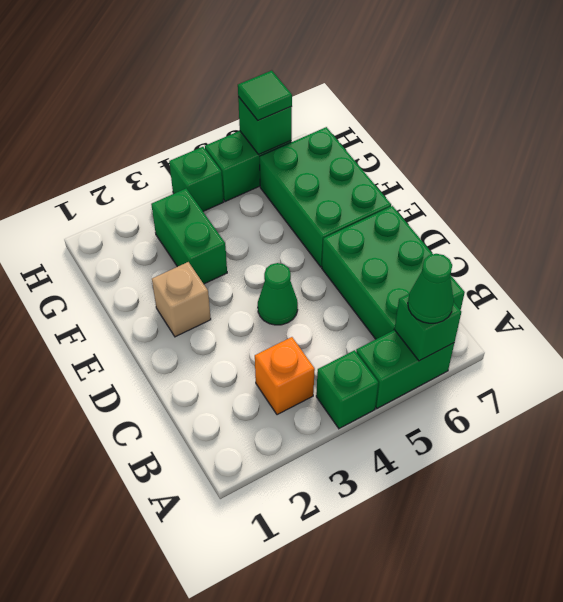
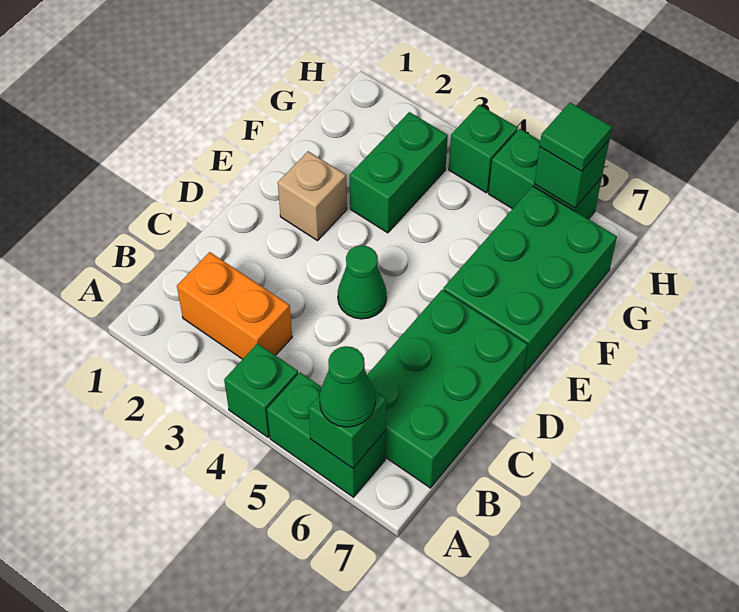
orange brick B3 level 1 -> orange brick B2:B3 level 1

